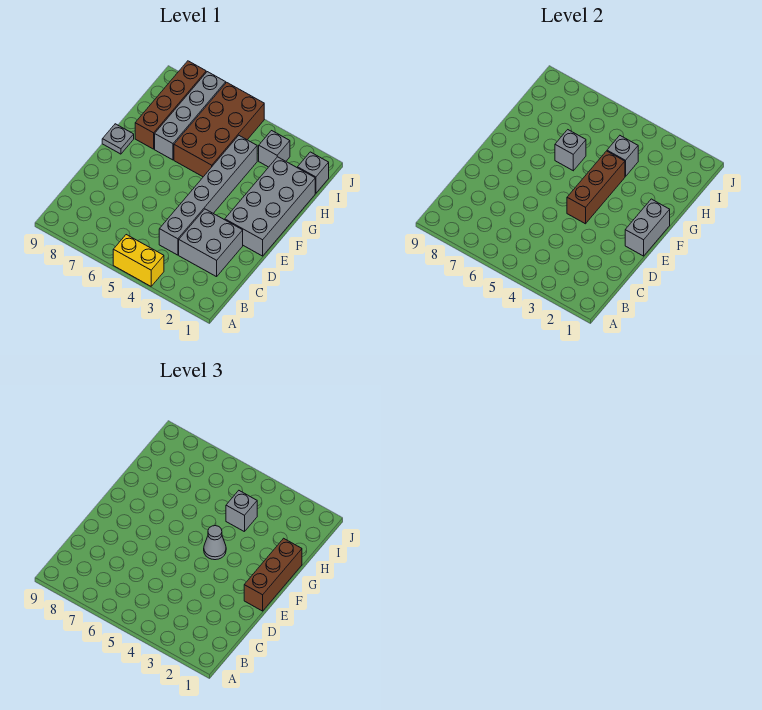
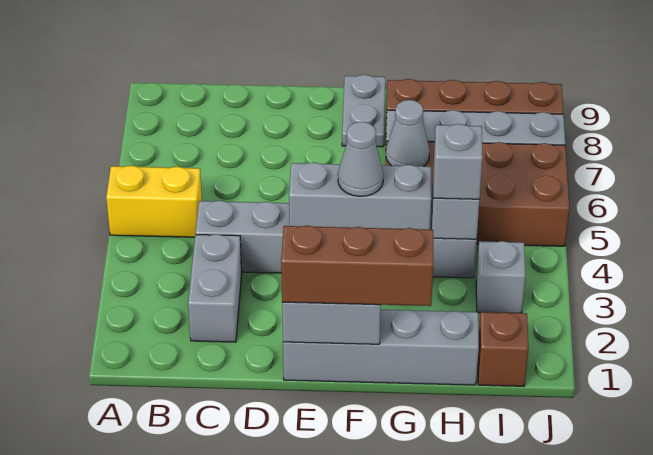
yellow brick A4:A5 level 1 -> yellow brick A5:B5 level 1
grey brick C2:D3 level 1 -> grey brick C2:C3 level 1
grey brick E1:H2 level 1 -> grey brick E1:H1 level 1
brown brick E4:G4 level 2 -> grey brick E4:G4 level 2
grey plate F9 level 1 -> grey plate F8:F9 level 1
grey brick G6 level 2 -> grey cone G6 level 2
grey brick I1 level 1 -> brown brick I1 level 1

